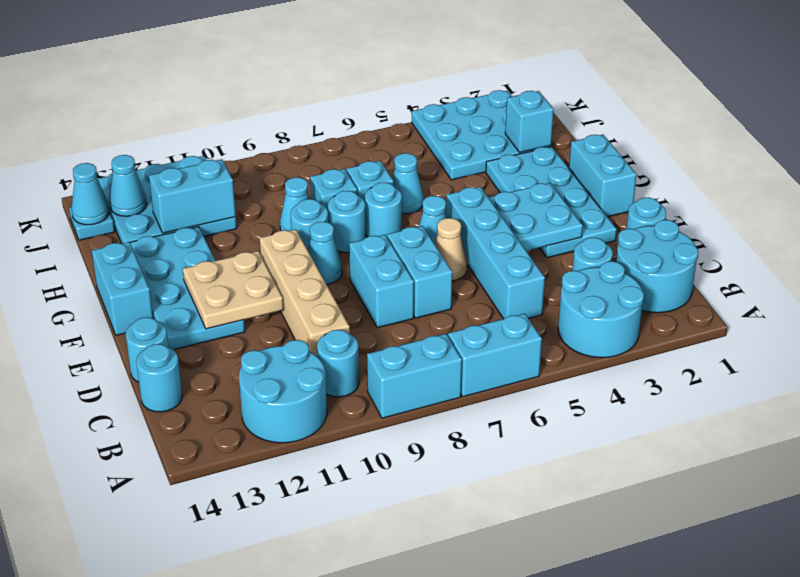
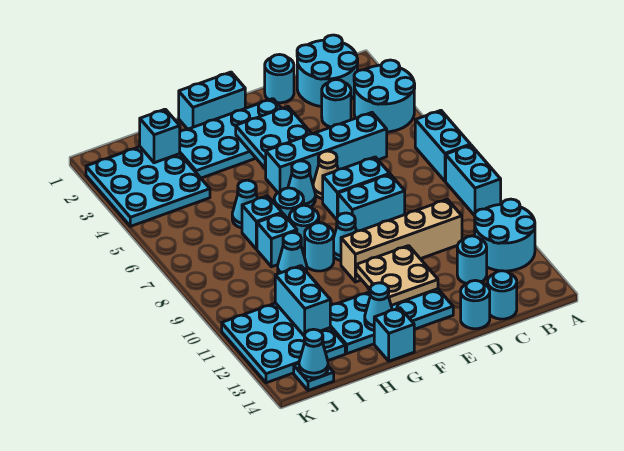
cyan round brick B10 level 1 -> cyan round brick C12 level 1
cyan brick F14:G14 level 1 -> cyan brick G14 level 1
cyan cone J13 level 2 -> cyan cone G13 level 2

